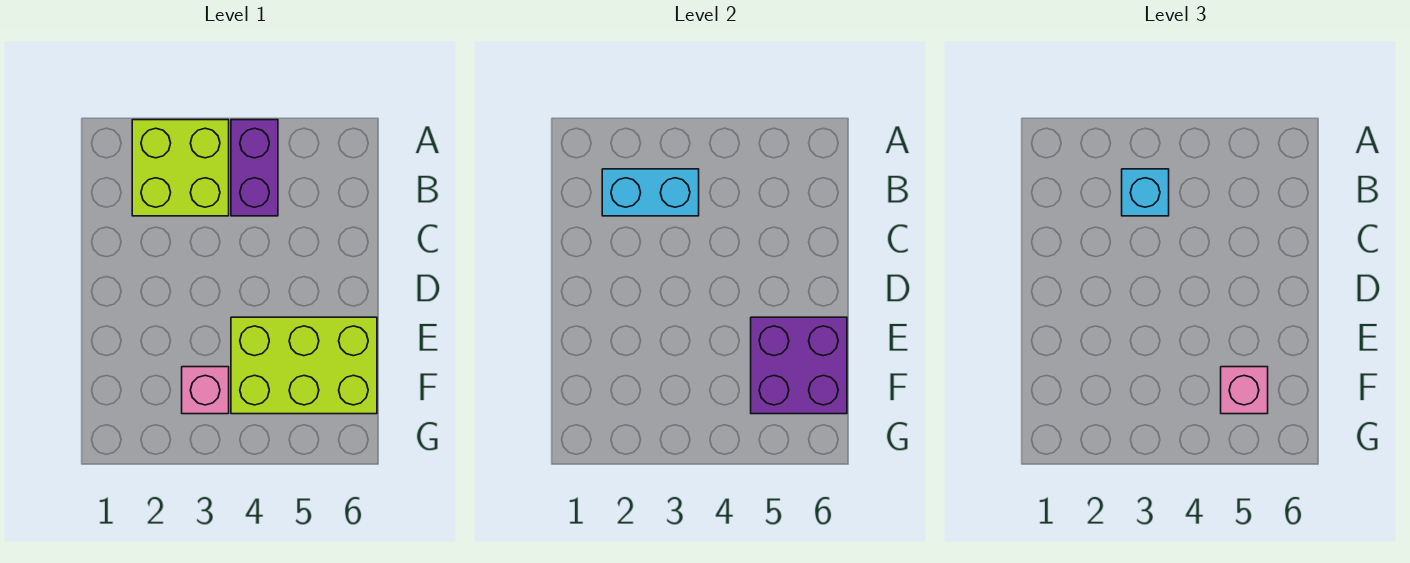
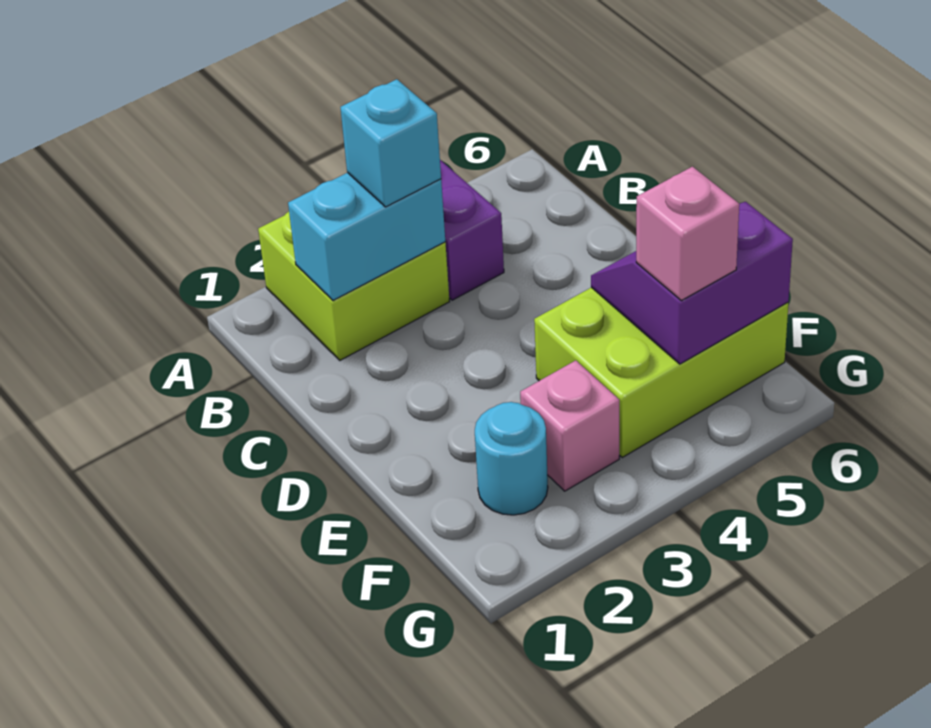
purple brick E5:F6 level 2 -> purple slope E5:F6 level 2 top F
none -> cyan round brick F2 level 1

